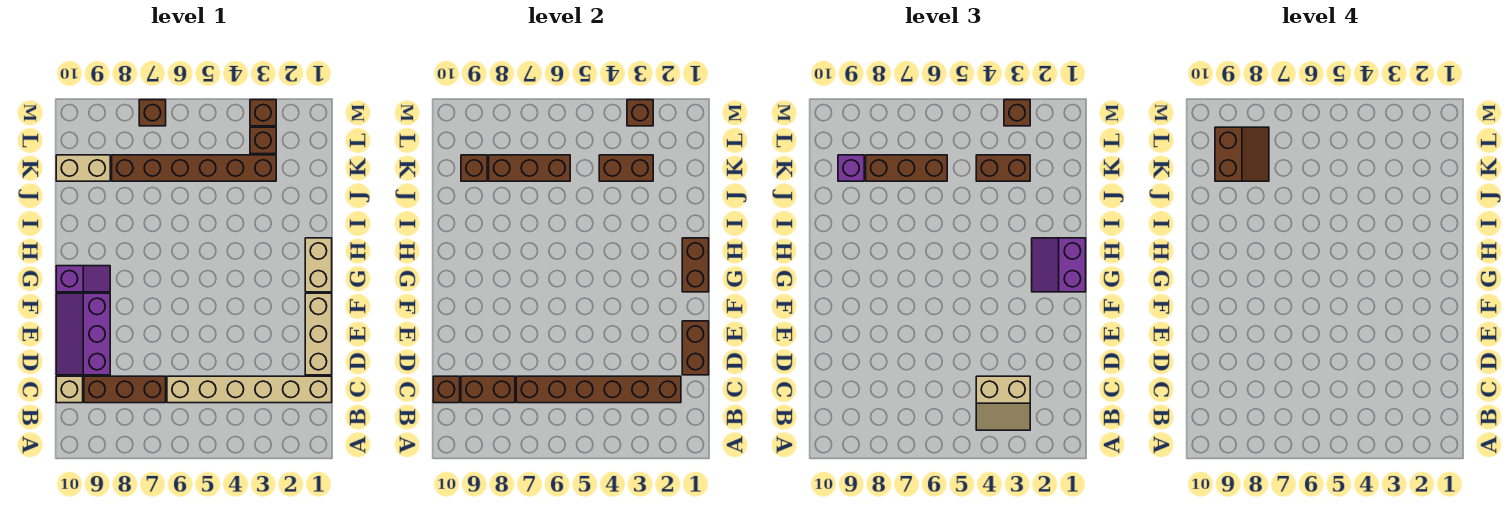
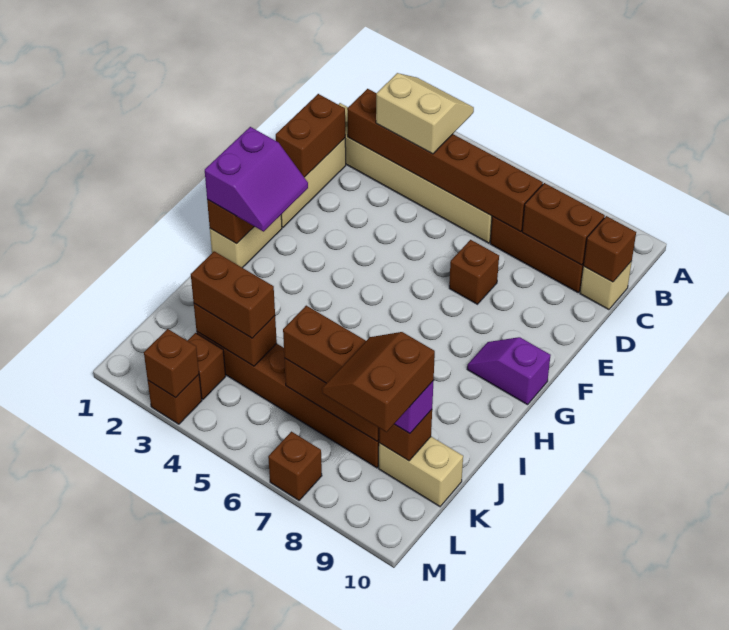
purple slope D9:F10 level 1 top 9 -> none
brown brick M3 level 3 -> brown brick E7 level 1

